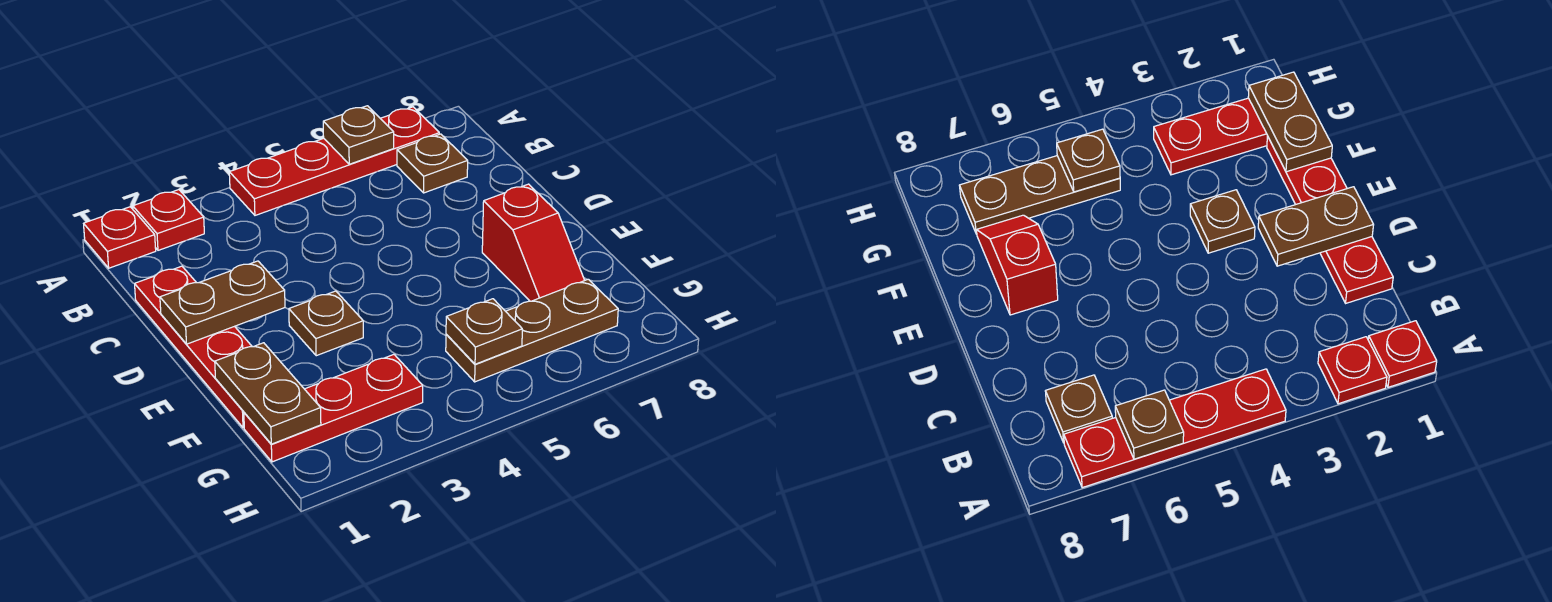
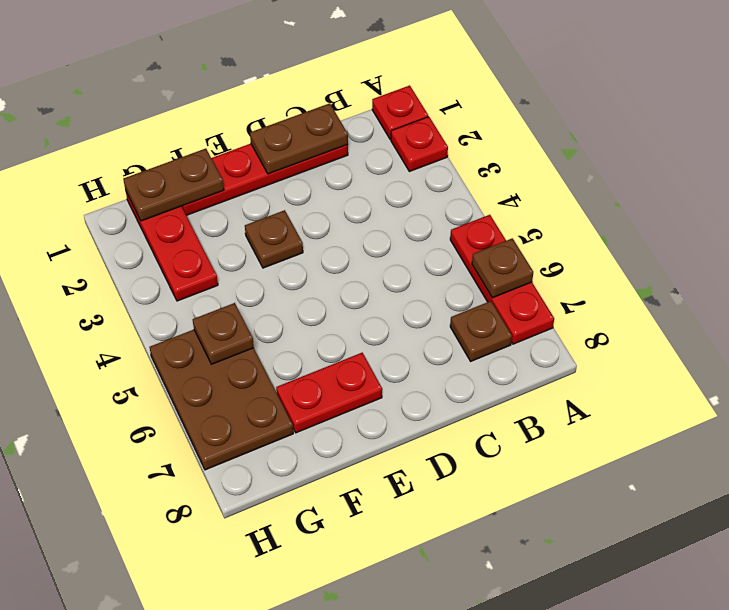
red plate A4:A7 level 1 -> red plate A5:A7 level 1
brown plate D1:D2 level 2 -> brown plate C1:D1 level 2
red slope E7:F7 level 1 top E -> red plate E7:F7 level 1
brown plate G5:G7 level 1 -> brown plate G5:H7 level 1

